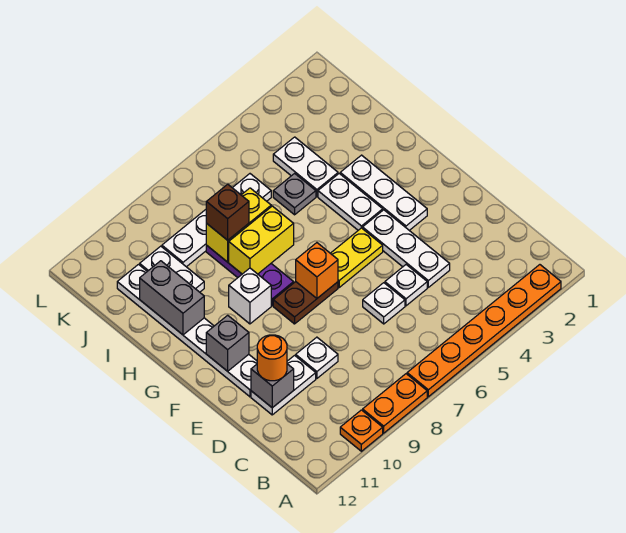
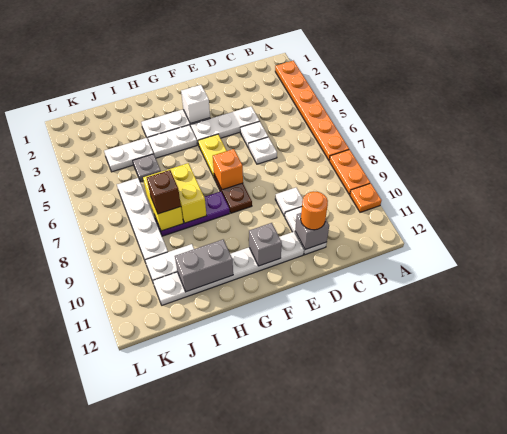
white brick G9 level 1 -> white brick F3 level 2

